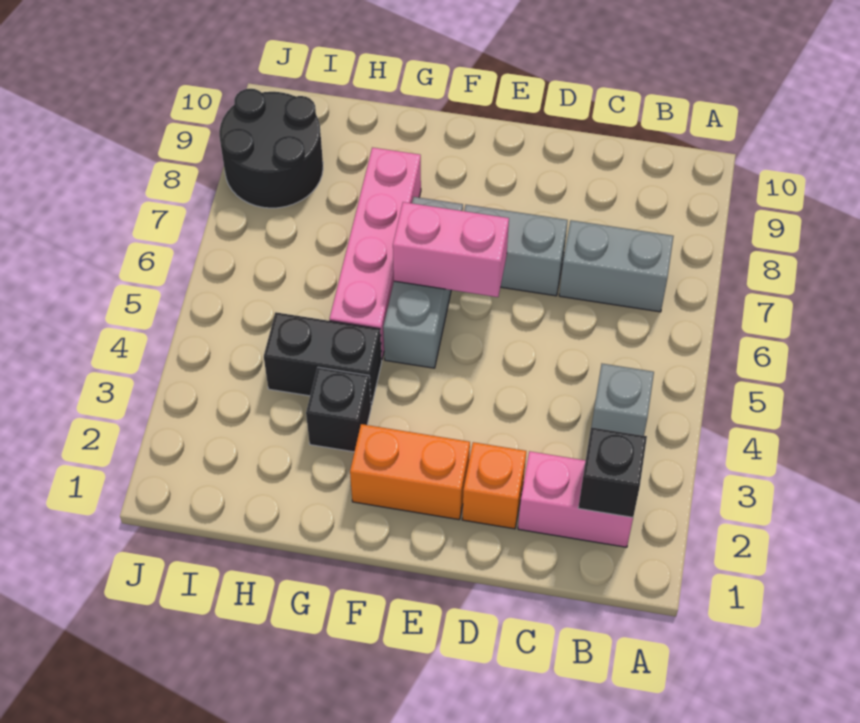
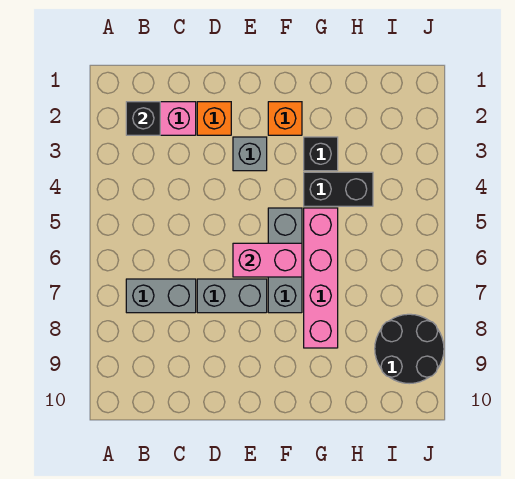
grey brick B4 level 1 -> grey brick E3 level 1
orange brick E2:F2 level 1 -> orange brick F2 level 1

